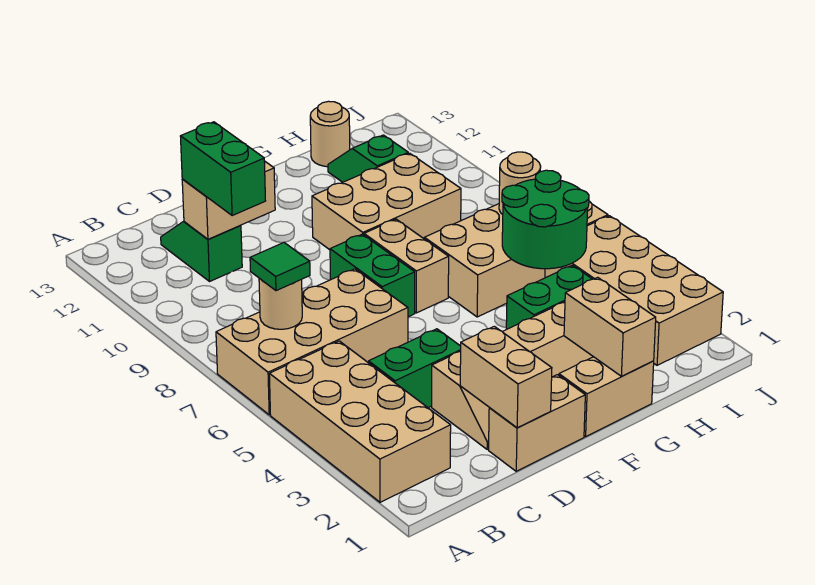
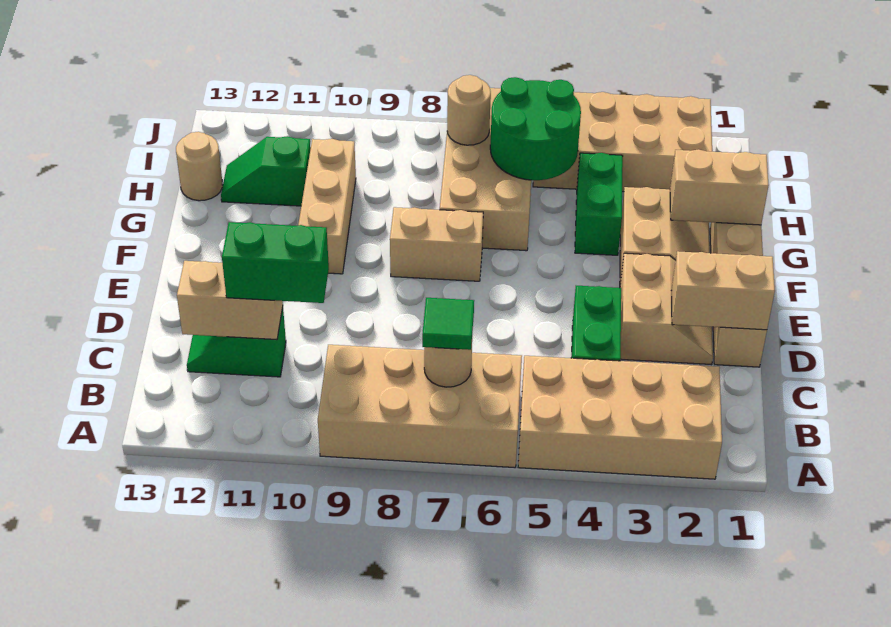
tan brick A6:D7 level 1 -> tan brick A6:B9 level 1
tan brick C11:D11 level 2 -> tan brick C11:C12 level 2
green brick E7:E8 level 1 -> none
tan brick F9:H10 level 1 -> tan brick F10:H10 level 1

